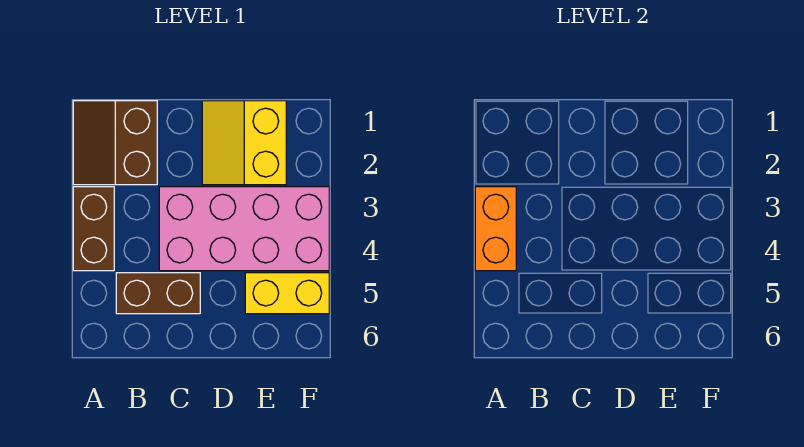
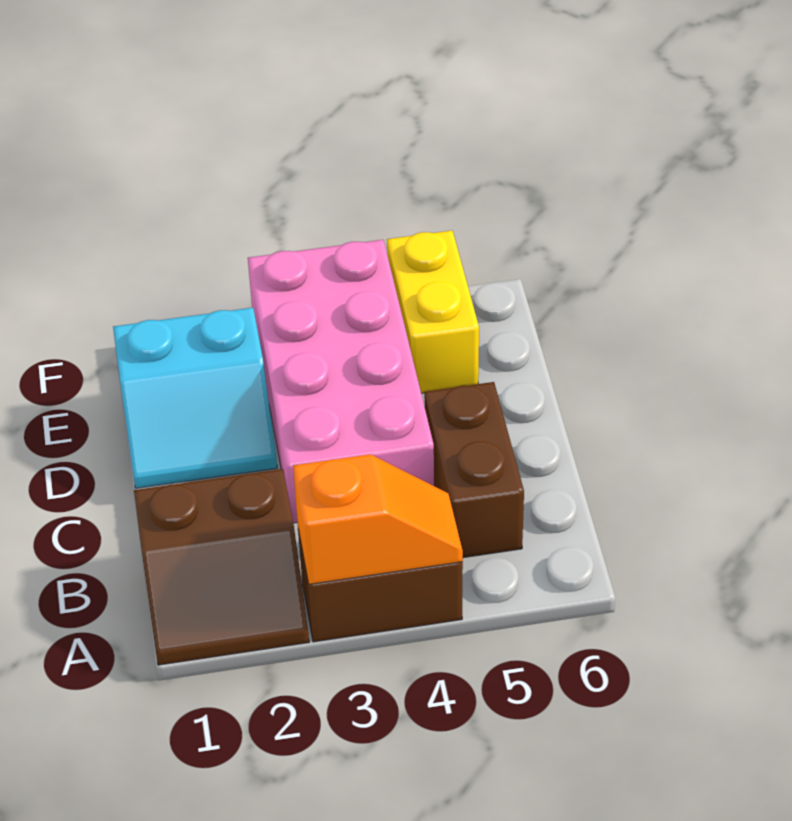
orange brick A3:A4 level 2 -> orange slope A3:A4 level 2 top 3
yellow slope D1:E2 level 1 top E -> cyan slope D1:E2 level 1 top E

